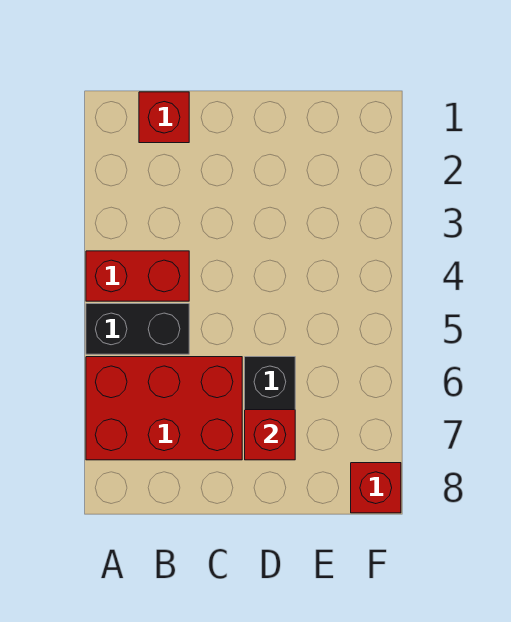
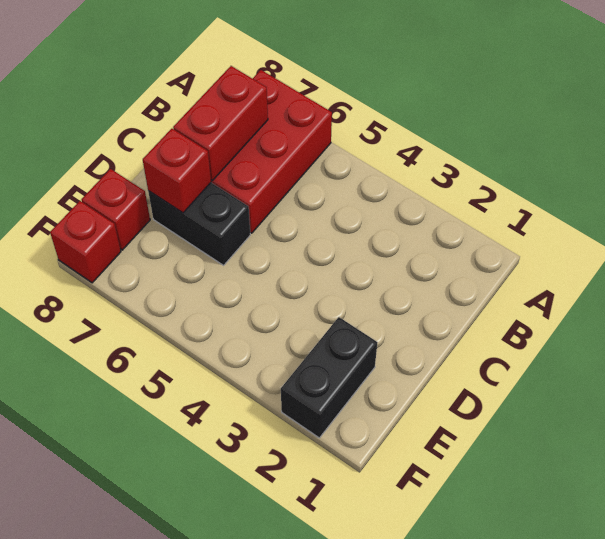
red brick A4:B4 level 1 -> red brick B7:C7 level 2
black brick A5:B5 level 1 -> black brick E2:F2 level 1
red brick B1 level 1 -> red brick E8 level 1

